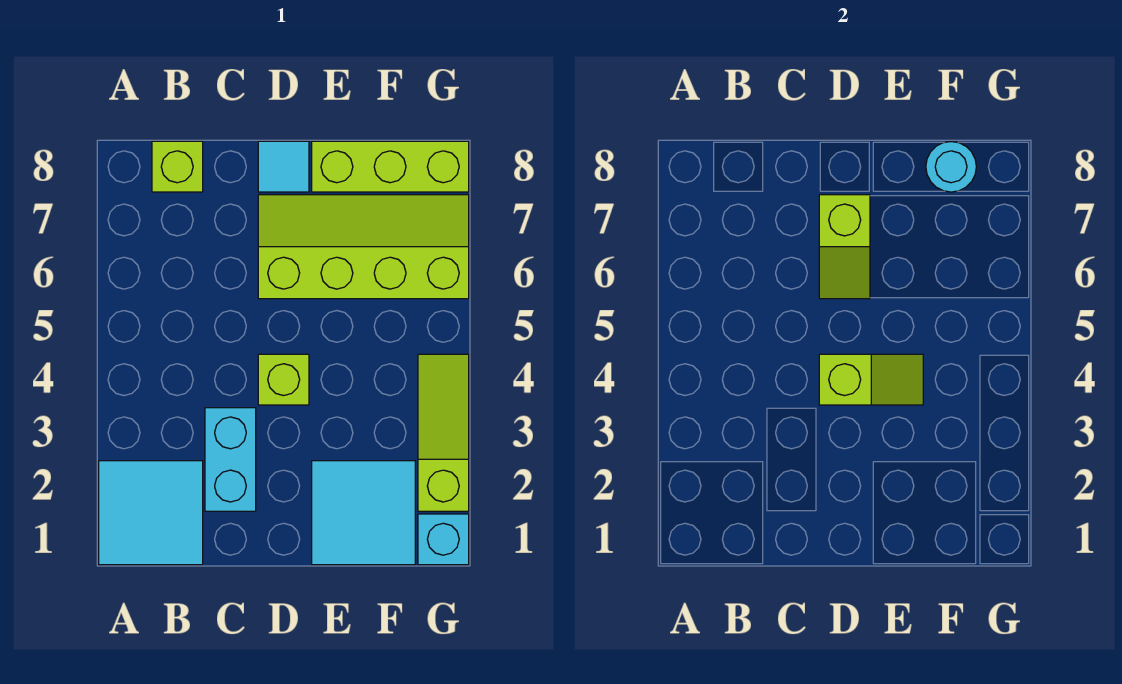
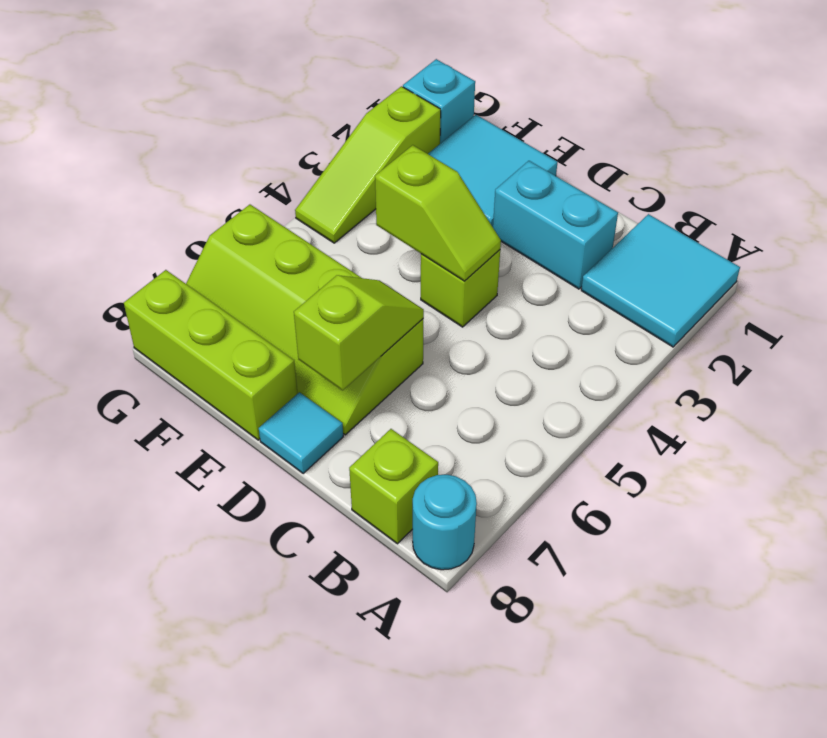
cyan brick C2:C3 level 1 -> cyan brick C2:D2 level 1
lime slope D4:E4 level 2 top D -> lime slope D4:E4 level 2 top E
cyan round brick F8 level 2 -> cyan round brick A8 level 1

